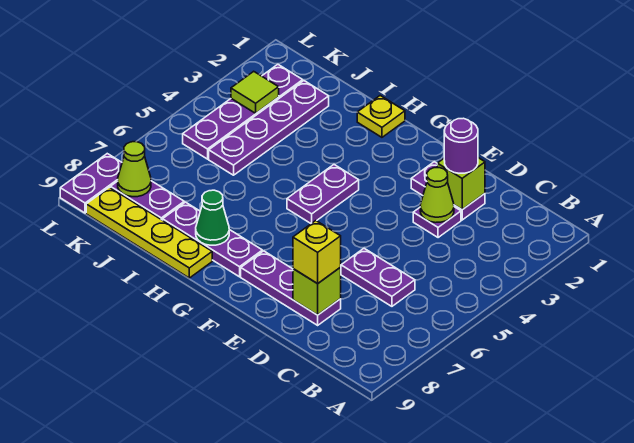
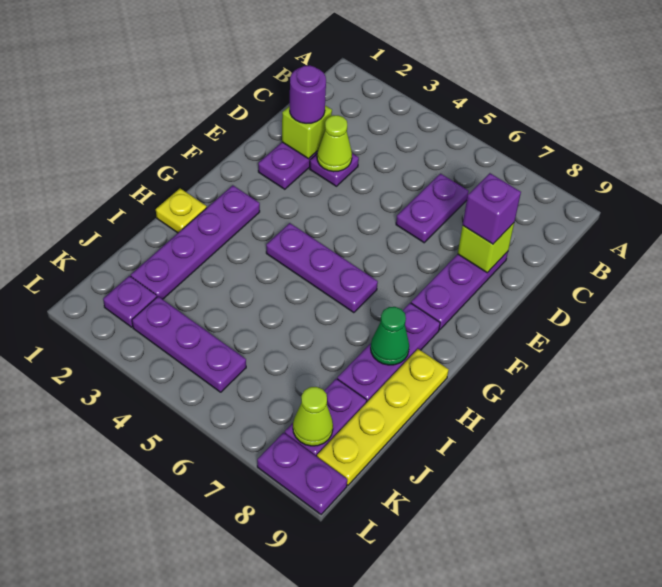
yellow brick D8 level 3 -> purple brick D8 level 3
purple plate G4:G5 level 1 -> purple plate G4:G6 level 1
purple plate J2:J5 level 1 -> purple plate G2:J2 level 1
lime tile K3 level 2 -> none

